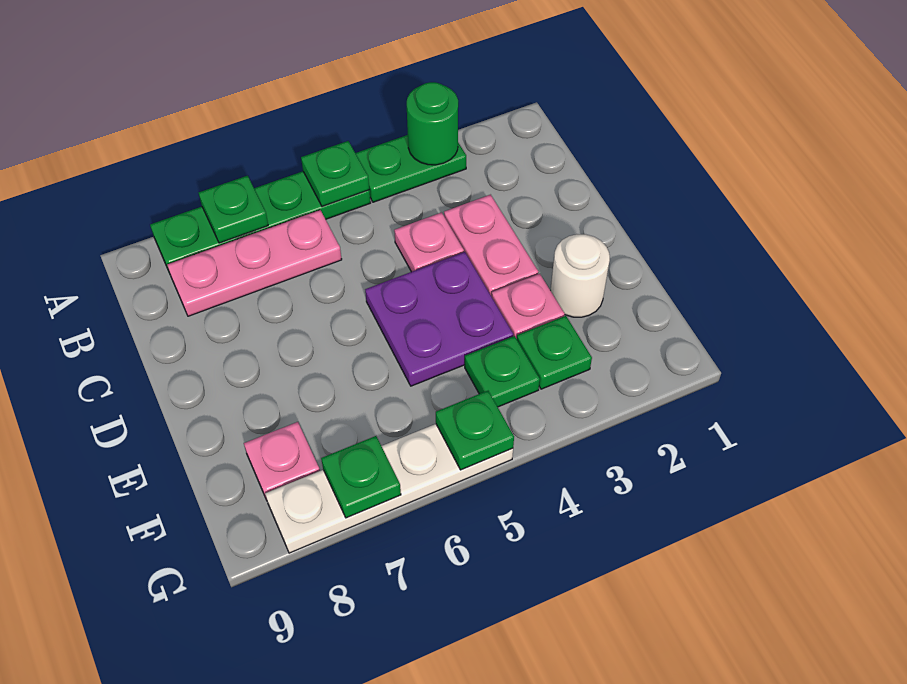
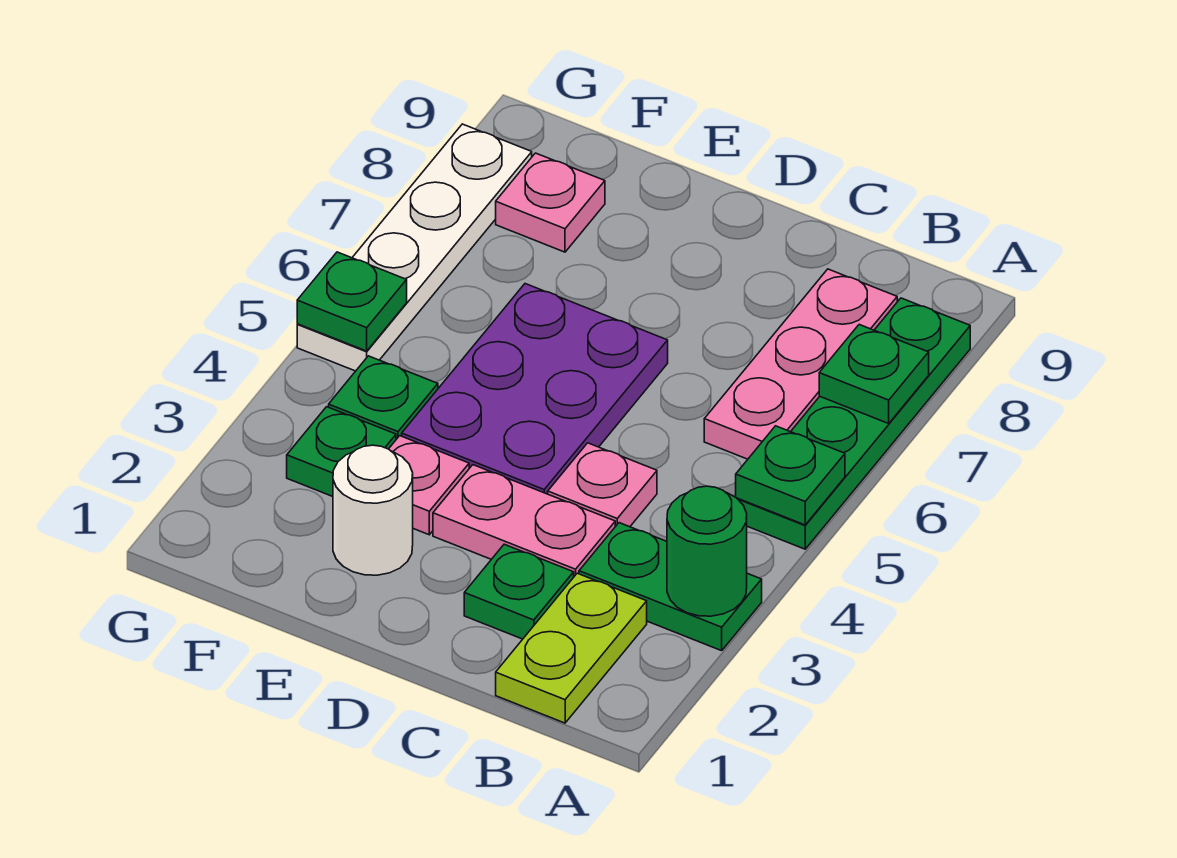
green plate A3:A4 level 1 -> green plate A3:B3 level 1
none -> lime plate B1:B2 level 1
purple plate D4:E5 level 1 -> purple plate D4:E6 level 1
green plate G7 level 2 -> green plate C2 level 1

